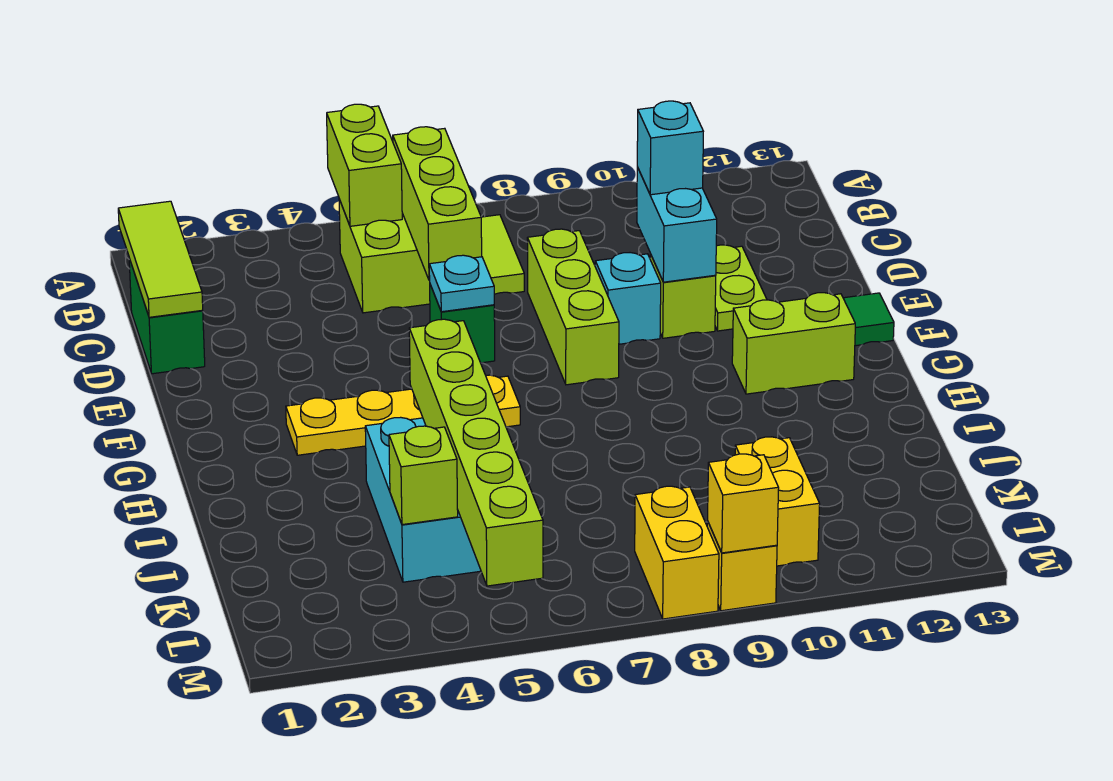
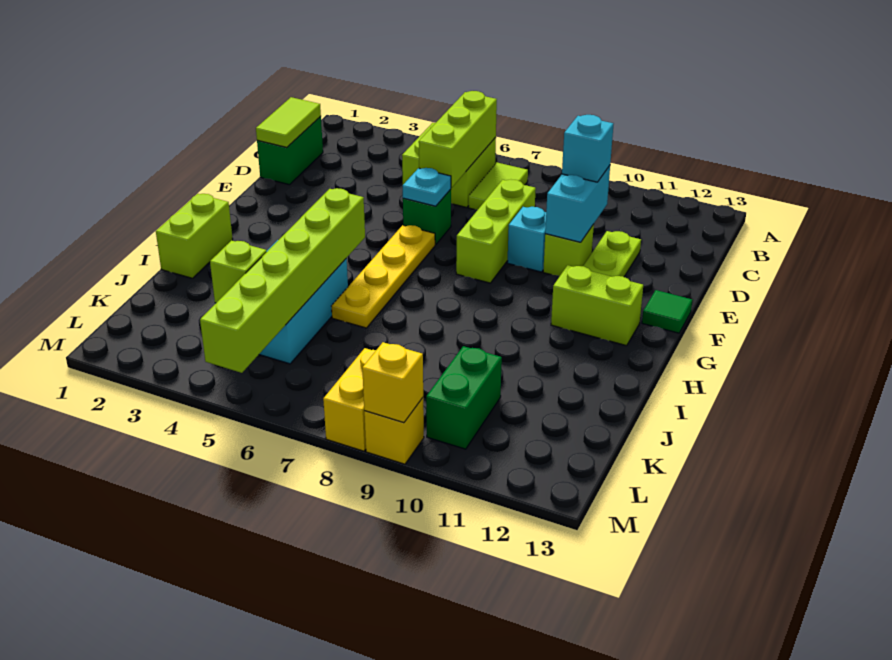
lime brick A5:B5 level 2 -> lime brick H1:I1 level 1
lime tile B1:D1 level 2 -> lime tile C1:D1 level 2
yellow plate G3:G6 level 1 -> yellow plate F6:I6 level 1
yellow brick K10:L10 level 1 -> green brick K10:L10 level 1

